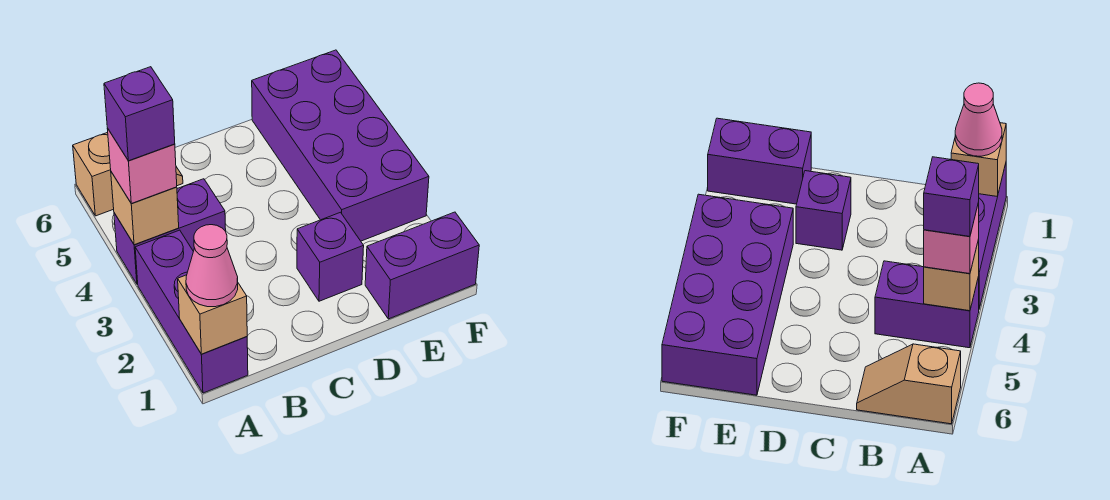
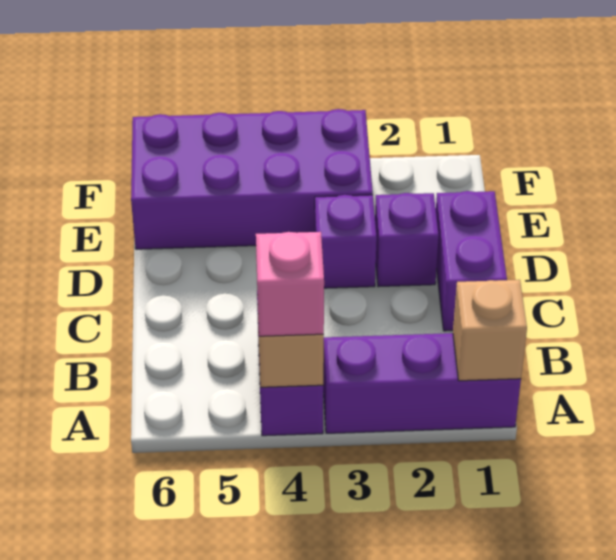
pink cone A1 level 3 -> none
purple brick A4 level 4 -> purple brick D3 level 1
tan slope A6:B6 level 1 top A -> none
purple brick E1:F1 level 1 -> purple brick C1:D1 level 1

